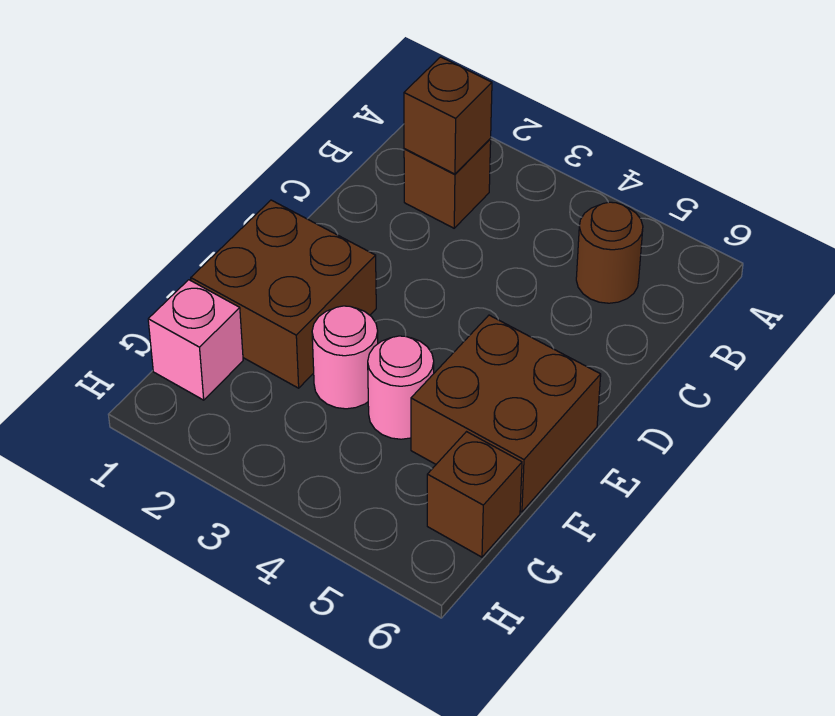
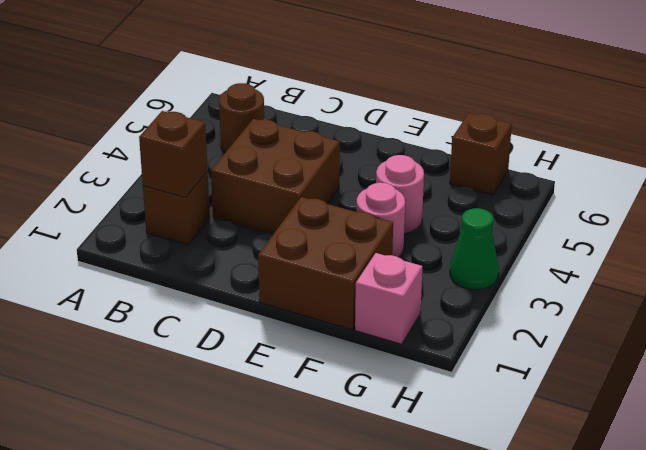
brown brick E5:F6 level 1 -> brown brick C3:D4 level 1
none -> green cone H3 level 1

